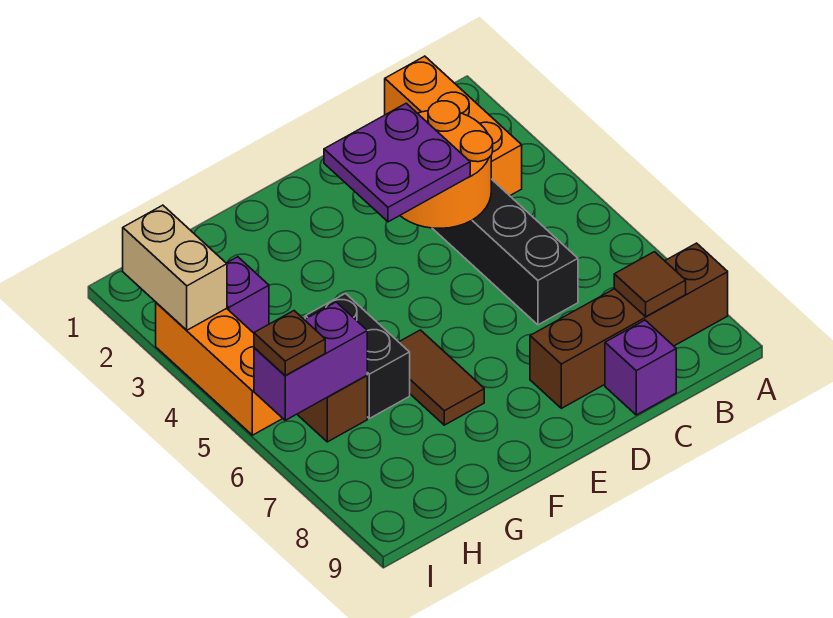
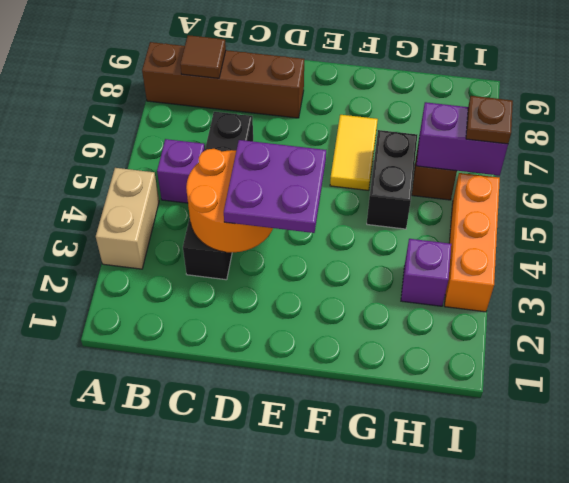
orange brick B1:B3 level 1 -> none
purple brick C9 level 1 -> purple brick B5 level 1
brown tile F6:F7 level 1 -> yellow tile F6:F7 level 1
tan brick I2:I3 level 2 -> tan brick A3:A4 level 1

